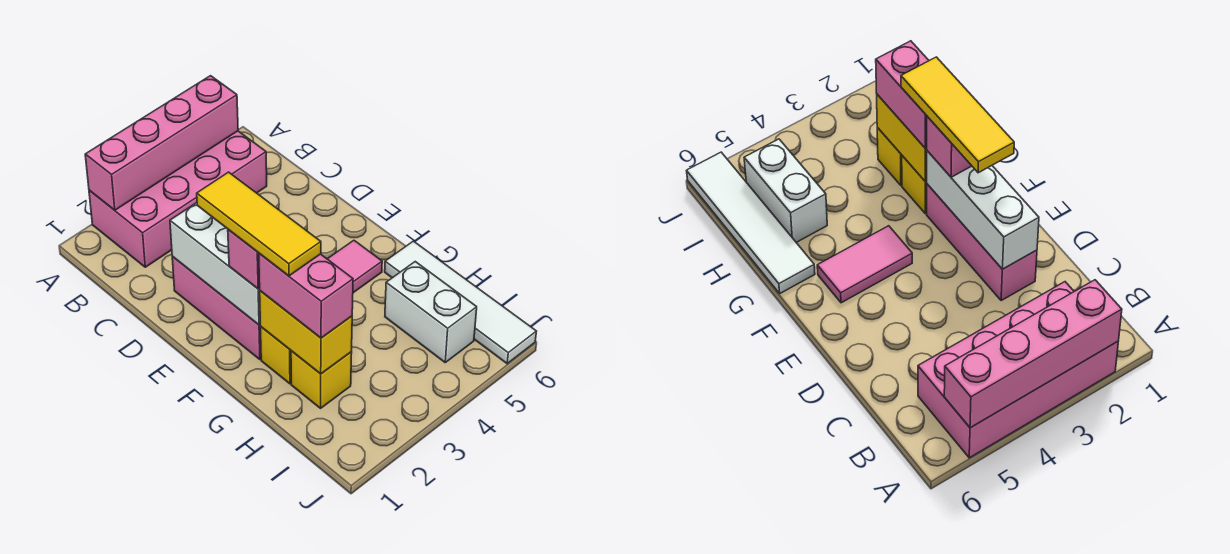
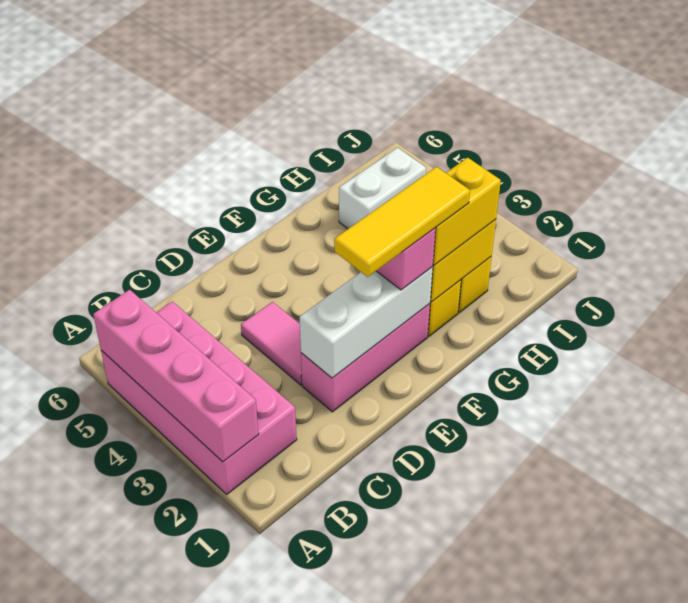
pink tile F4:F5 level 1 -> pink tile D3:D4 level 1
pink brick G2:H2 level 3 -> yellow brick G2:H2 level 3
white tile G6:J6 level 1 -> none

